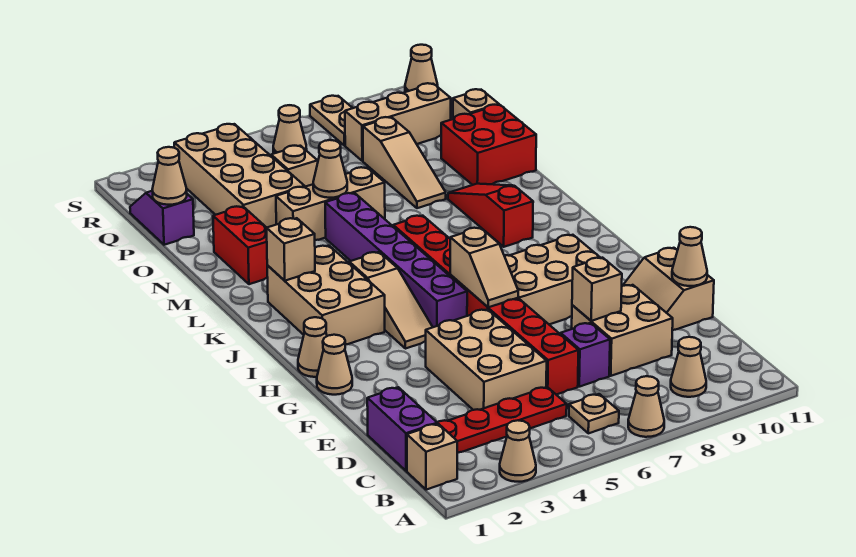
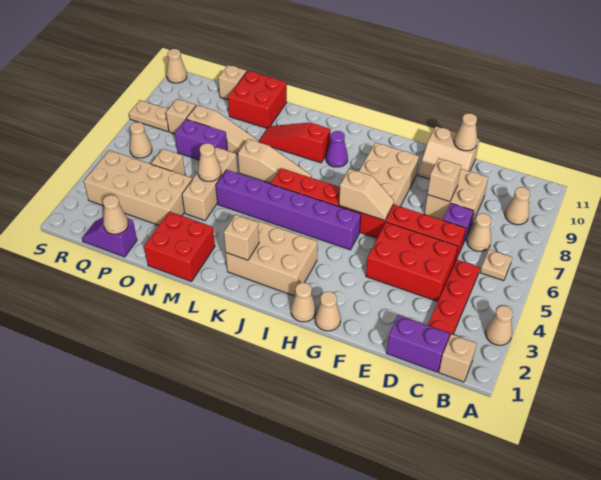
tan cone A7 level 1 -> tan cone C7 level 1
tan brick D4:F5 level 1 -> red brick D4:F5 level 1
tan slope H4:J4 level 1 top J -> tan slope K7:M7 level 1 top M
none -> purple cone J9 level 1
red brick M2:N2 level 1 -> red brick M1:N2 level 1
none -> purple brick O7:P7 level 1
tan brick Q8:Q10 level 1 -> tan brick Q8 level 1

